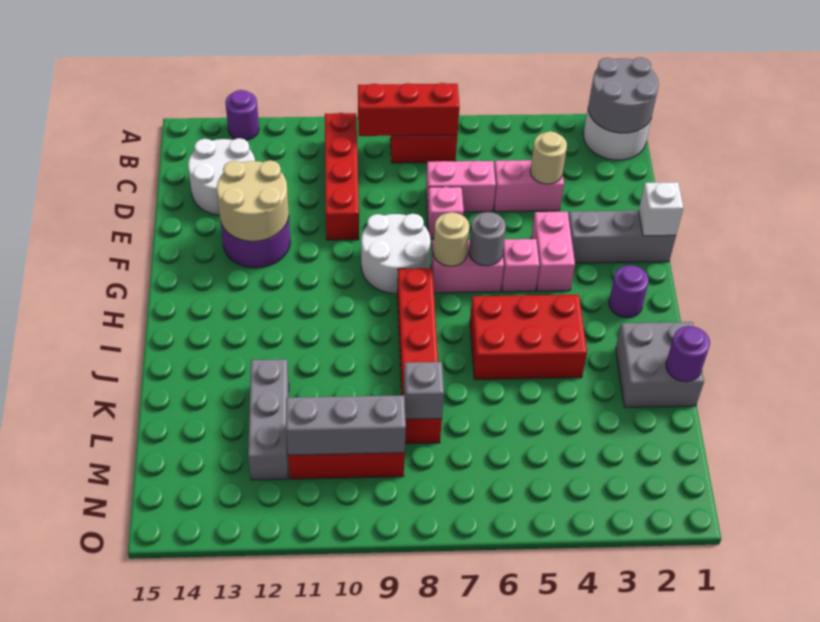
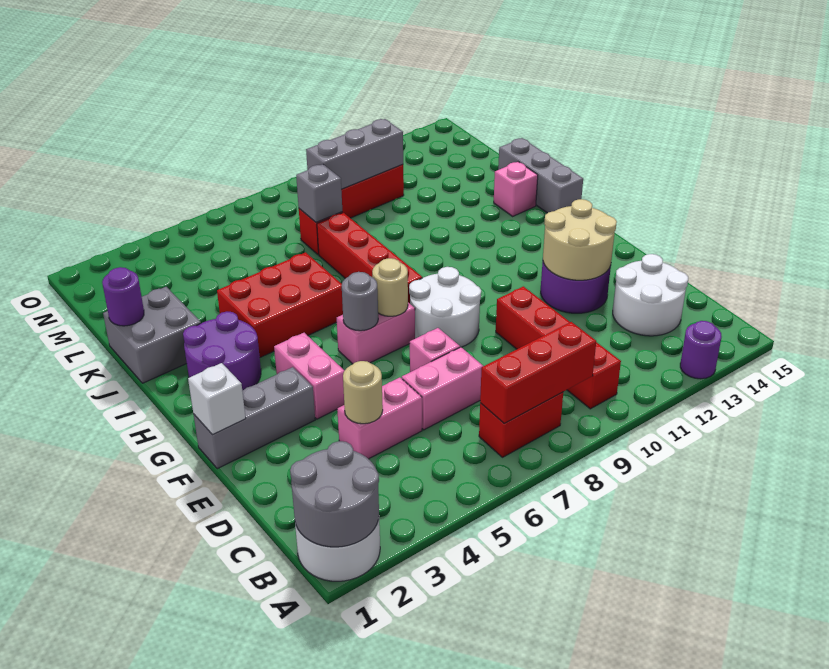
pink brick G5 level 1 -> pink brick J14 level 1
purple round brick H2 level 1 -> purple round brick H2:I3 level 1
grey brick K12:M12 level 1 -> grey brick I15:K15 level 1

